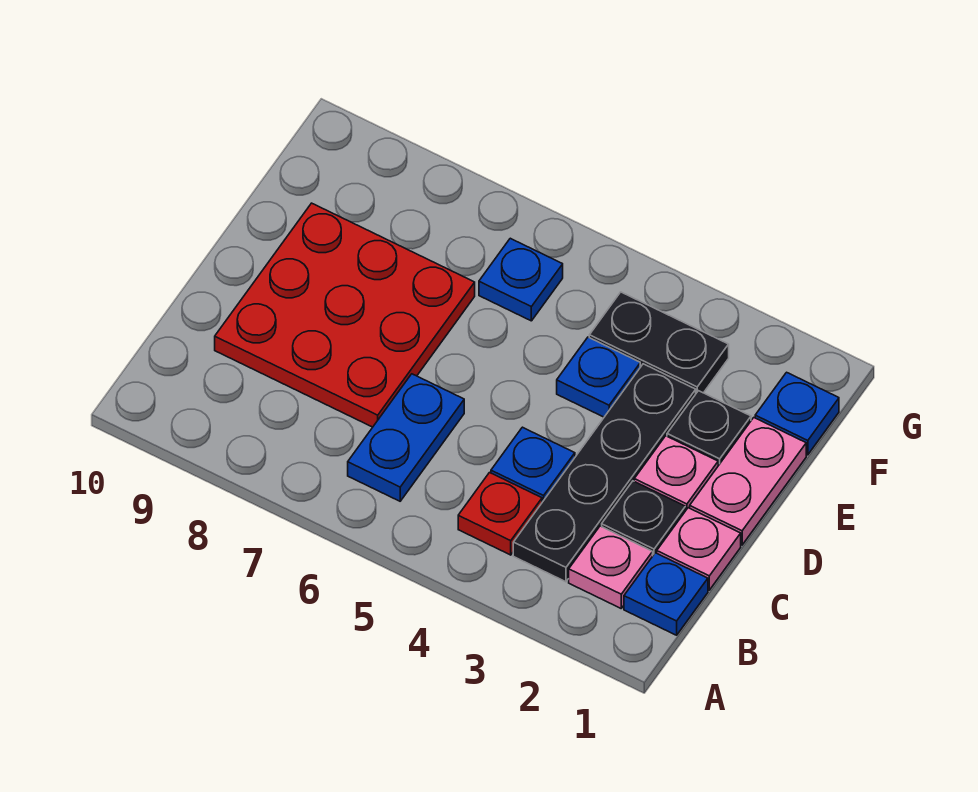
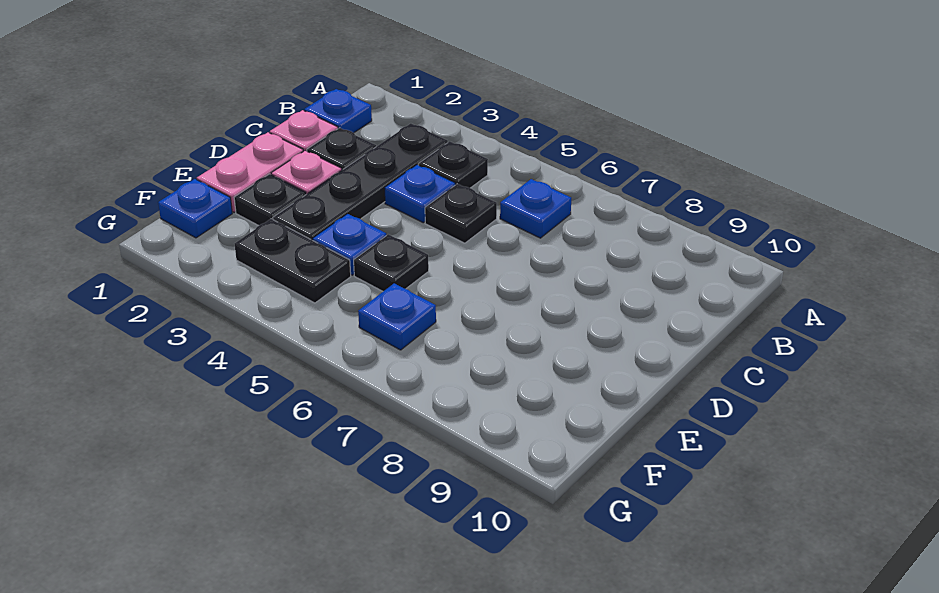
pink plate B2 level 1 -> none
red plate B4 level 1 -> black plate B4 level 1
blue plate B6:C6 level 1 -> blue plate B6 level 1
none -> black plate C5 level 1
red plate C7:E9 level 1 -> none
none -> black plate E5 level 1

